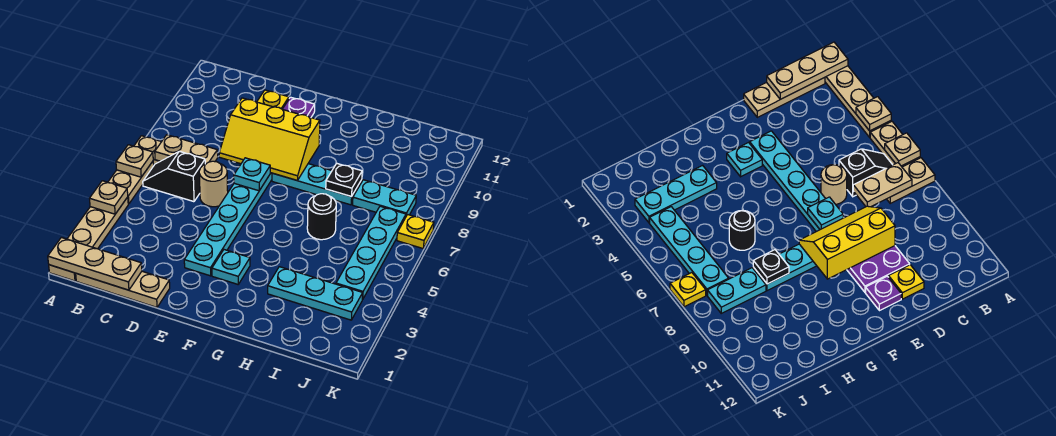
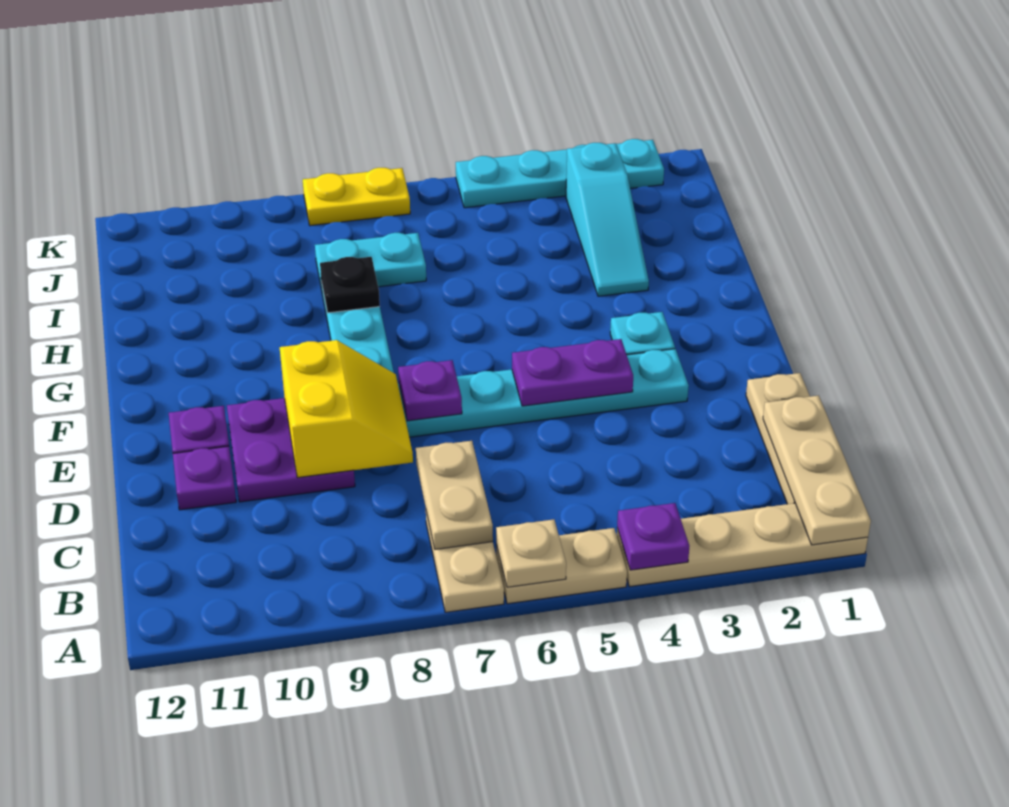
tan plate A4 level 2 -> purple plate A4 level 2
black slope B6:C6 level 1 top C -> none
tan round brick D6 level 1 -> none
yellow slope D8:F9 level 2 top 9 -> yellow slope D8:E9 level 2 top 9
yellow plate D11 level 1 -> purple plate D11 level 1
none -> purple plate E4:E5 level 2
cyan plate E7 level 2 -> purple plate E7 level 2
cyan plate H3:J3 level 1 -> cyan slope H3:J3 level 1 top J
black round brick H6 level 1 -> none
cyan plate I8:J8 level 1 -> cyan plate I7:I8 level 1
cyan plate J4:J7 level 1 -> cyan plate K2:K5 level 1
yellow plate K7 level 1 -> yellow plate K7:K8 level 1

